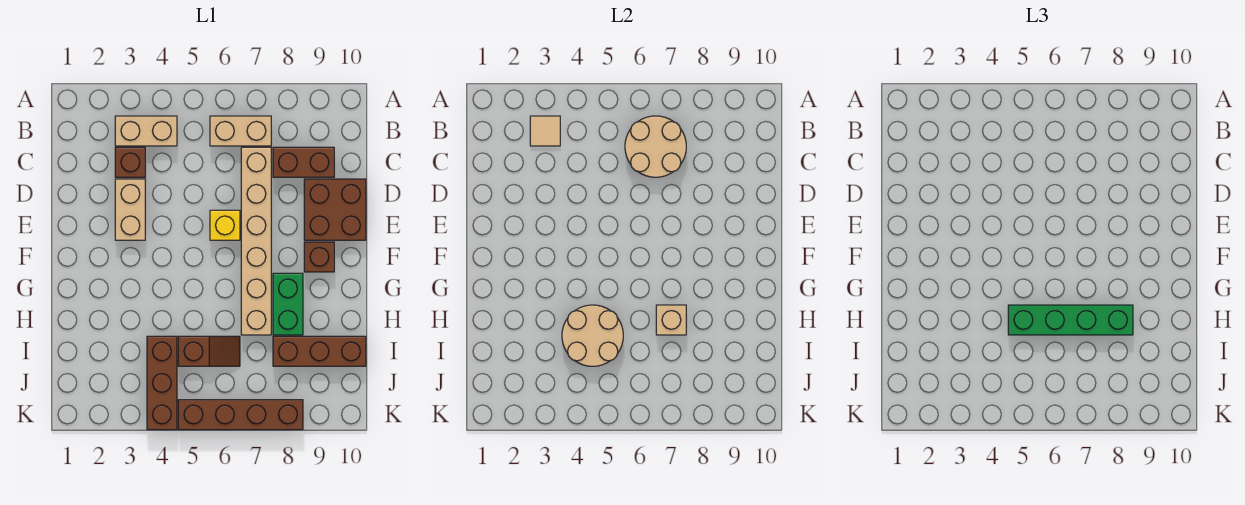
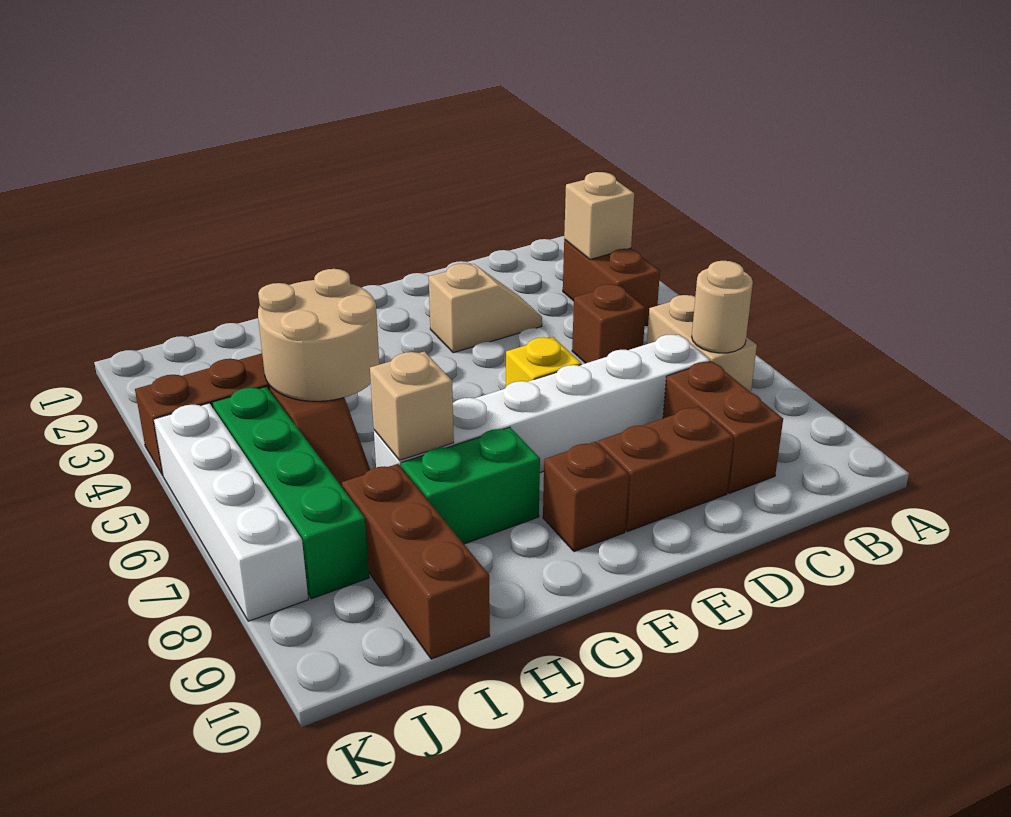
tan brick B3:B4 level 1 -> brown brick B3:B4 level 1
tan tile B3 level 2 -> tan brick B3 level 2
tan round brick B6:C7 level 2 -> tan round brick B7 level 2
brown brick C3 level 1 -> brown brick C5 level 1
tan brick C7:H7 level 1 -> white brick C7:H7 level 1
tan brick D3:E3 level 1 -> tan slope D3:E3 level 1 top E
brown brick D9:E10 level 1 -> brown brick D9:E9 level 1
green brick H5:H8 level 3 -> green brick J5:J8 level 1
brown brick K5:K8 level 1 -> white brick K5:K8 level 1

